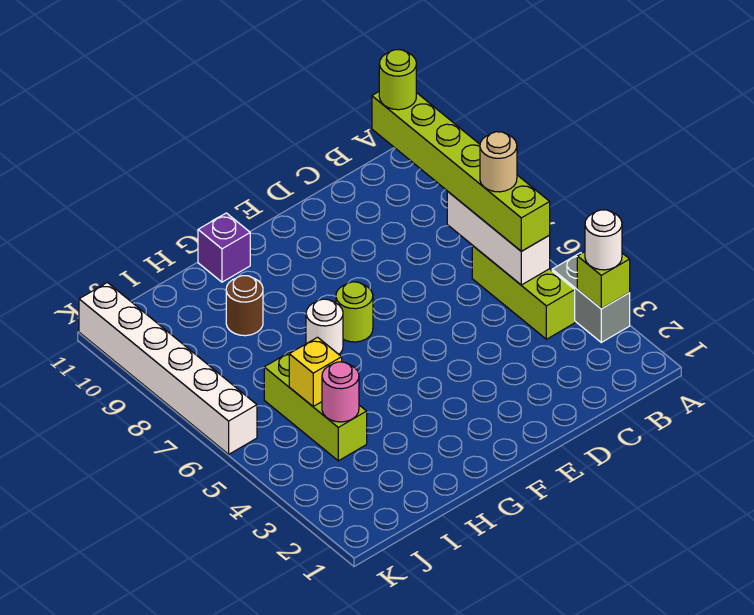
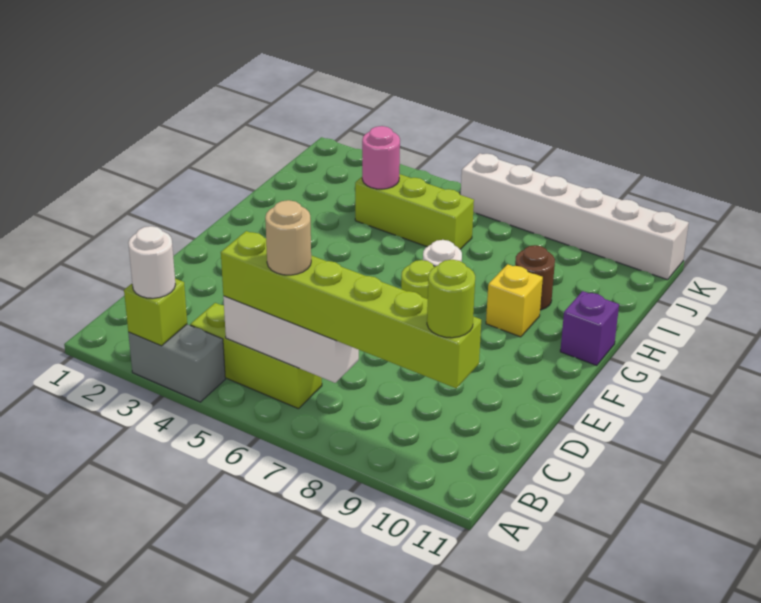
yellow brick I5 level 2 -> yellow brick G9 level 1

